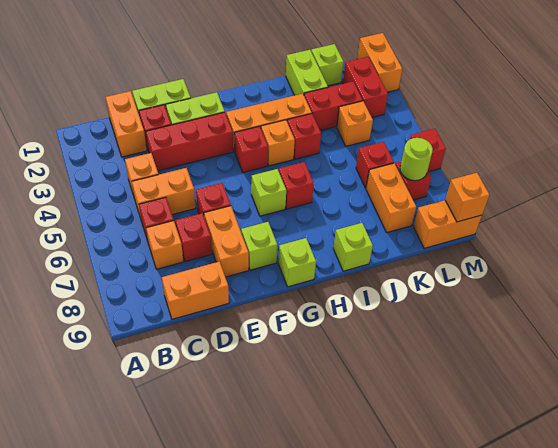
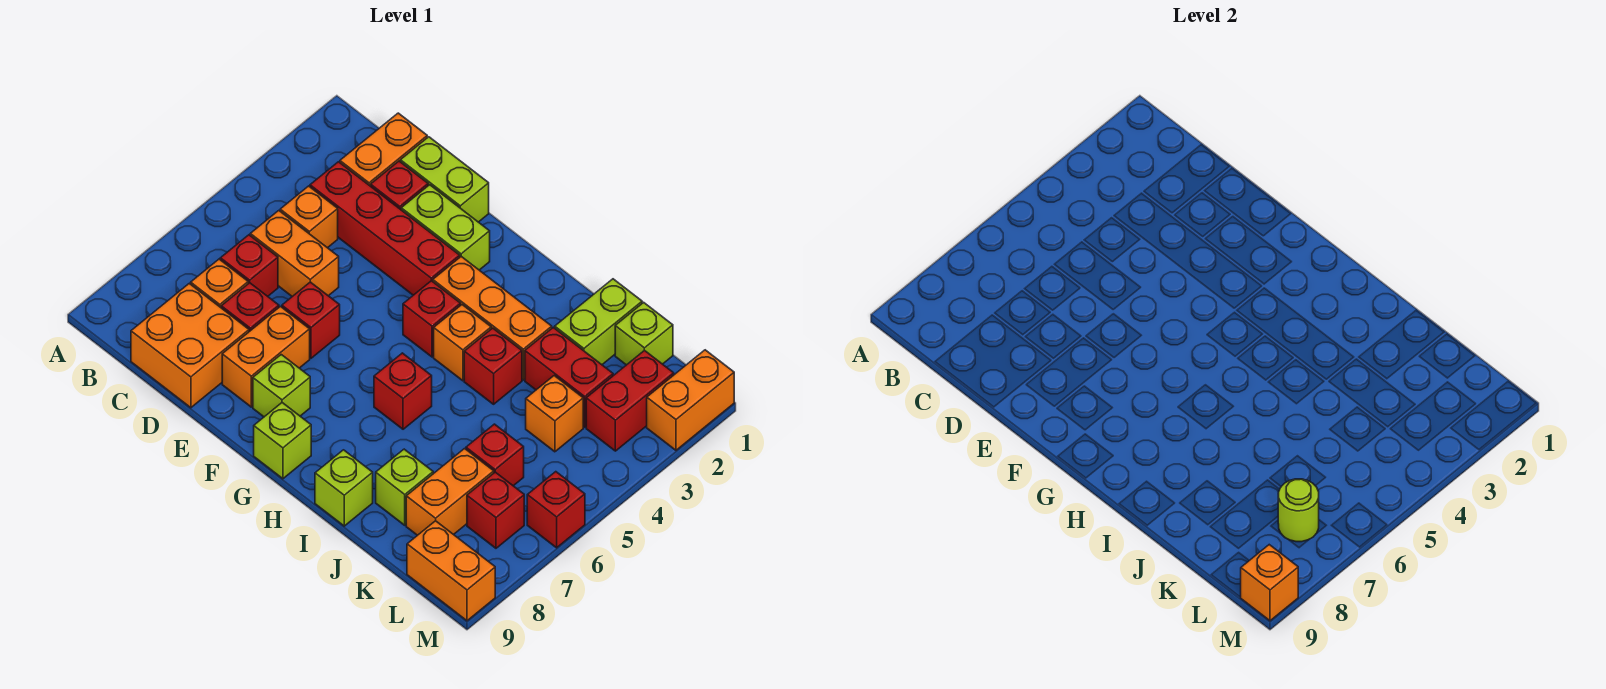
orange brick C9:D9 level 1 -> orange brick C8:D9 level 1
red brick D3:F3 level 1 -> red brick C3:F3 level 1
lime brick G6 level 1 -> lime brick J8 level 1

